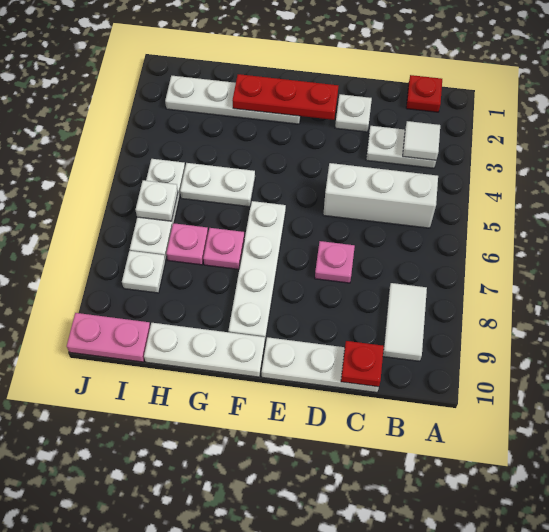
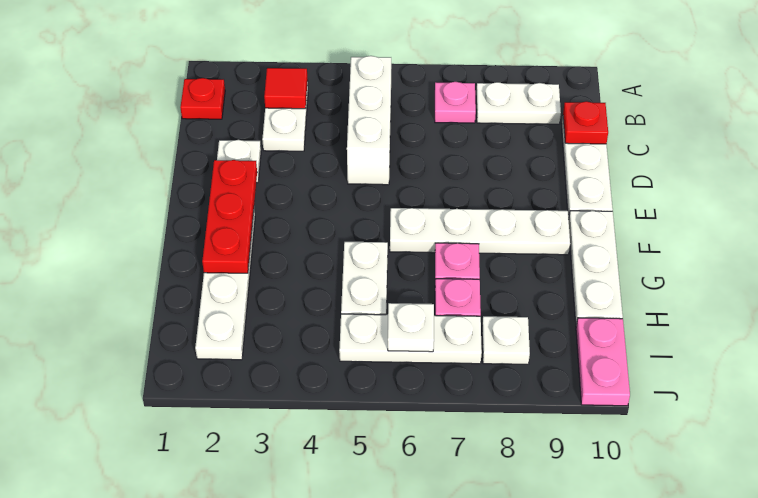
white tile B3 level 2 -> red tile B3 level 2
white tile B8:B9 level 1 -> white plate B8:B9 level 1
pink plate D7 level 1 -> pink plate B7 level 1

